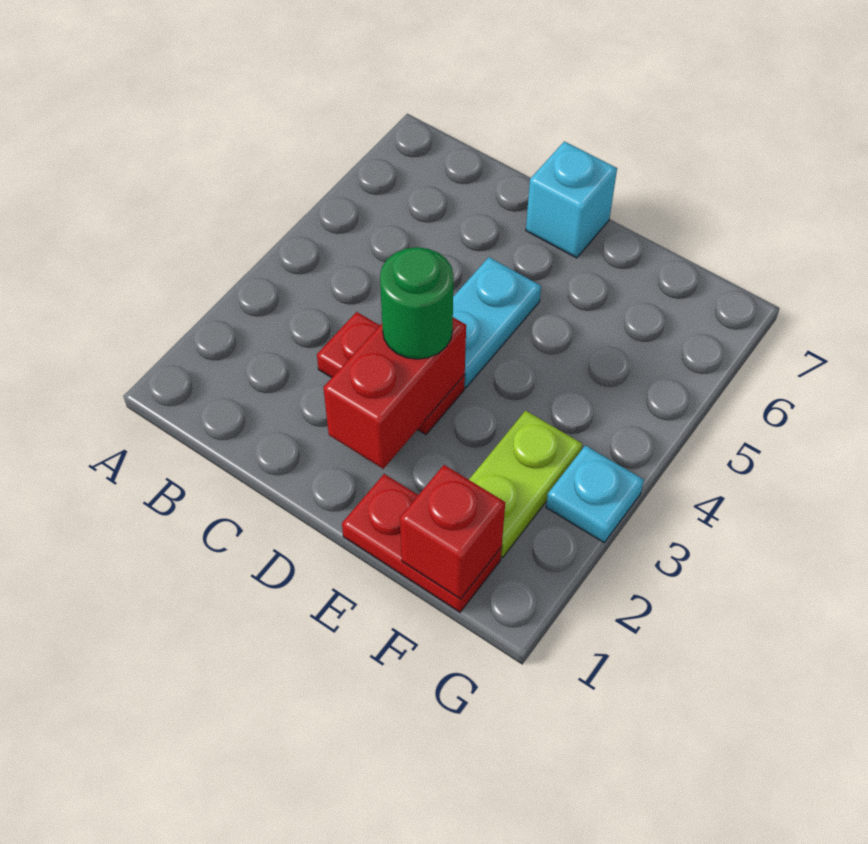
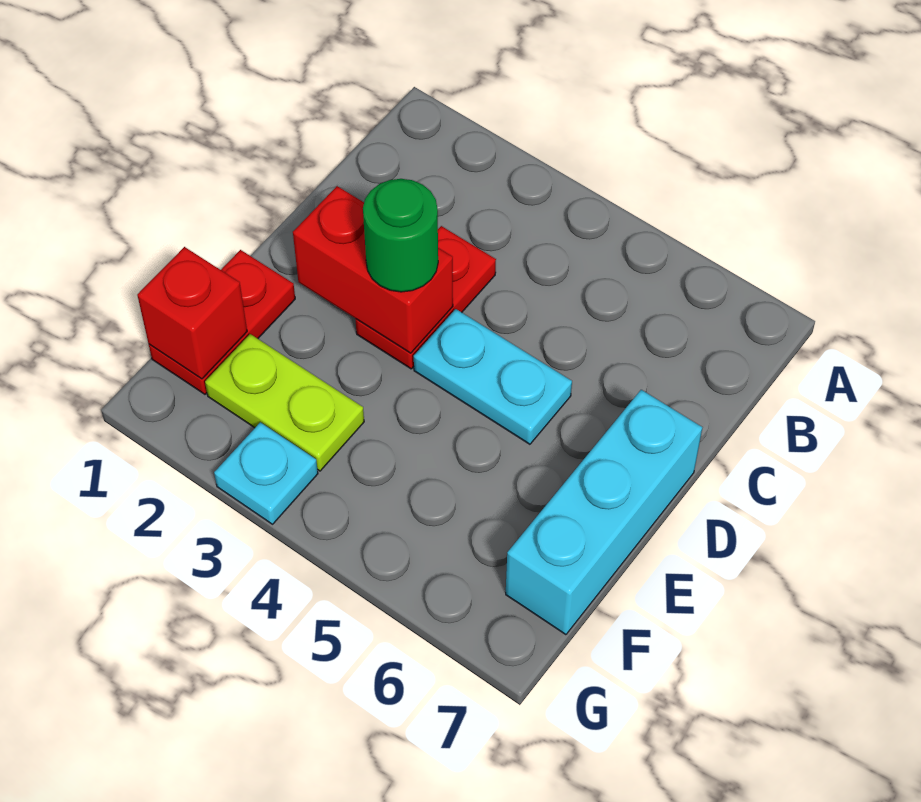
cyan brick D7 level 1 -> cyan brick D7:F7 level 1

